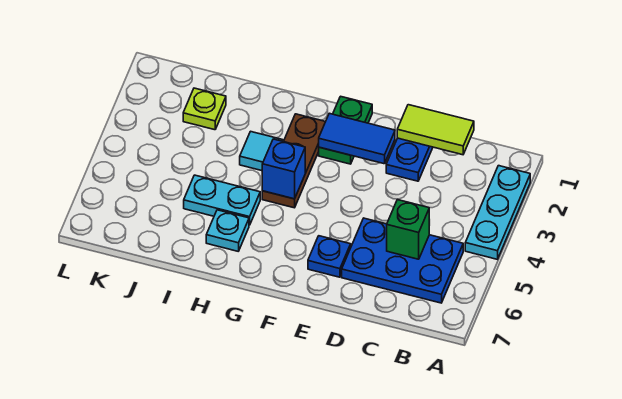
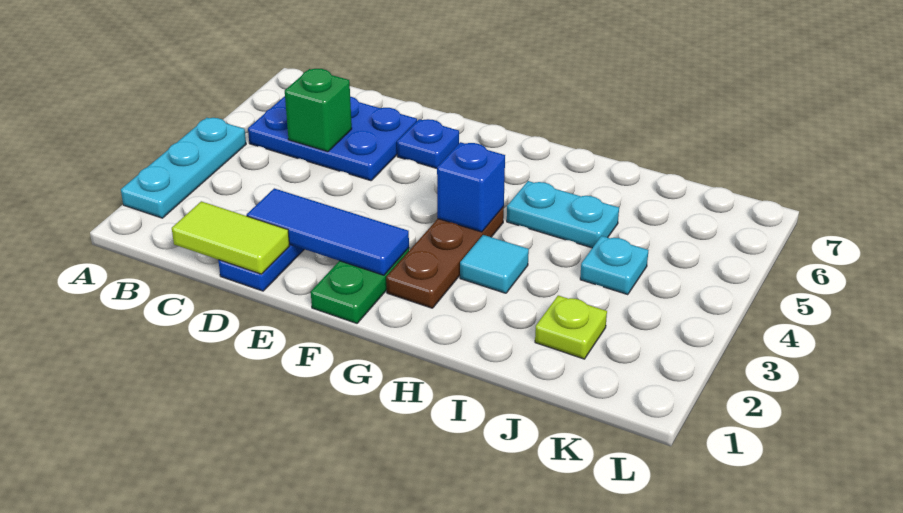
blue tile E2:F2 level 2 -> blue tile D2:F2 level 2
cyan plate H6 level 1 -> cyan plate J4 level 1

